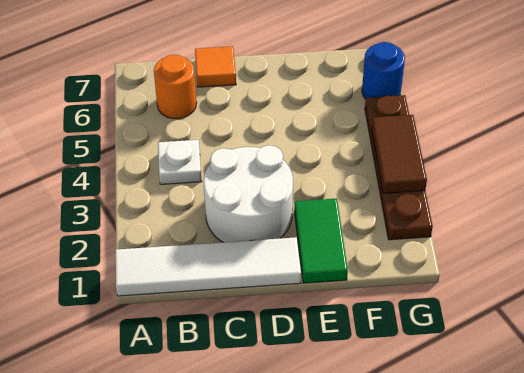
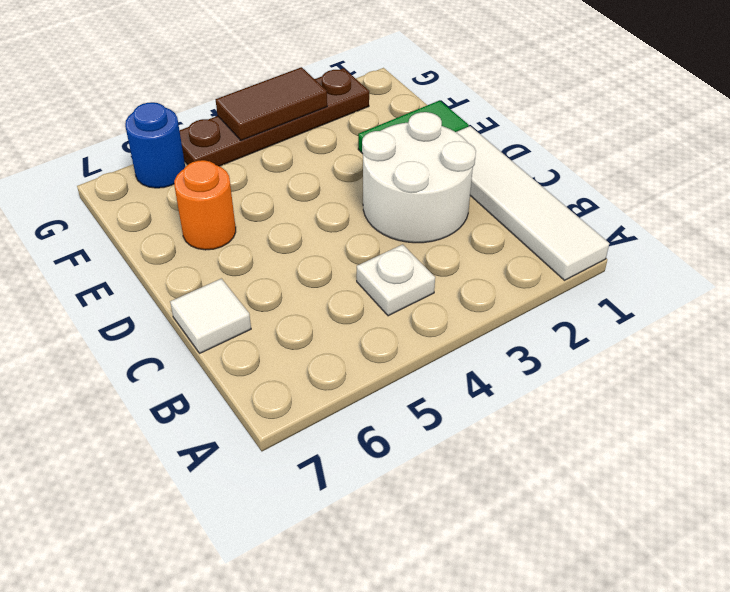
orange round brick B6 level 1 -> orange round brick E6 level 1
orange tile C7 level 1 -> white tile C7 level 1

